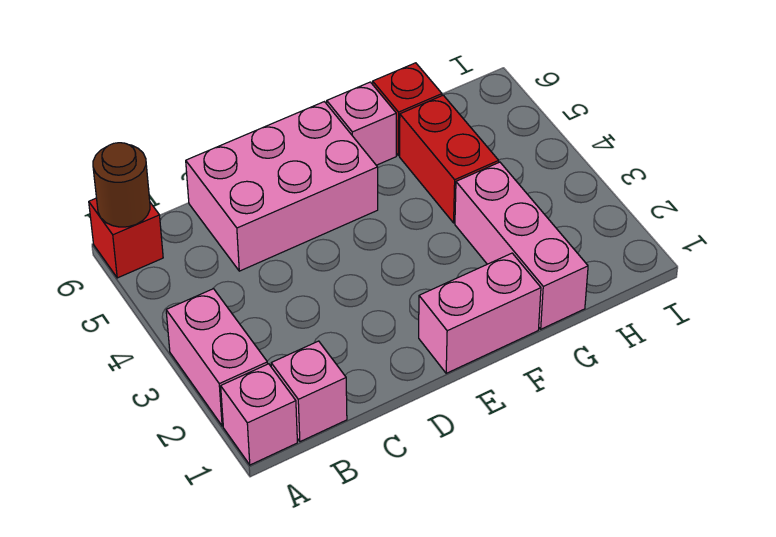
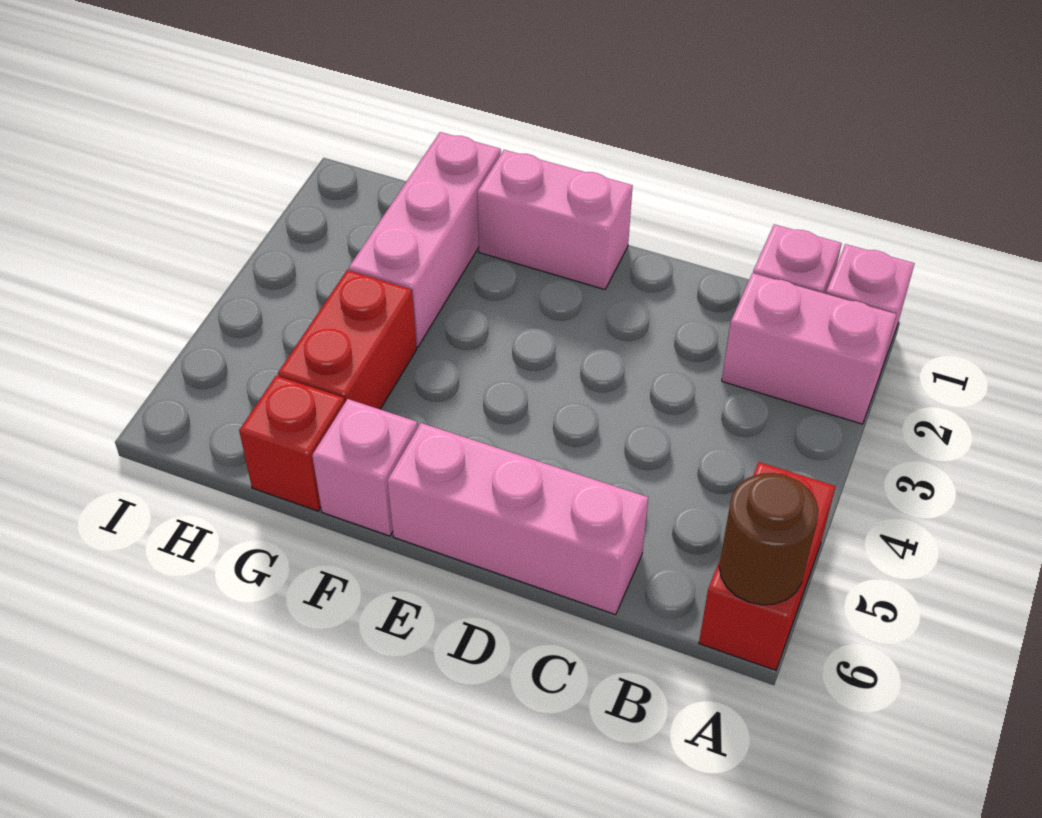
pink brick A2:A3 level 1 -> pink brick A2:B2 level 1
red brick A6 level 1 -> red brick A5:A6 level 1
pink brick C5:E6 level 1 -> pink brick C6:E6 level 1

